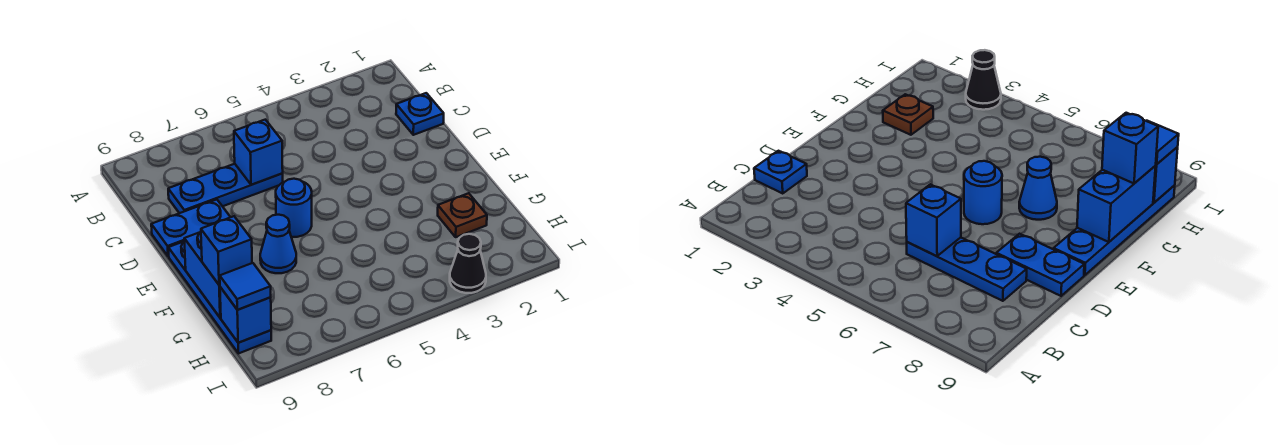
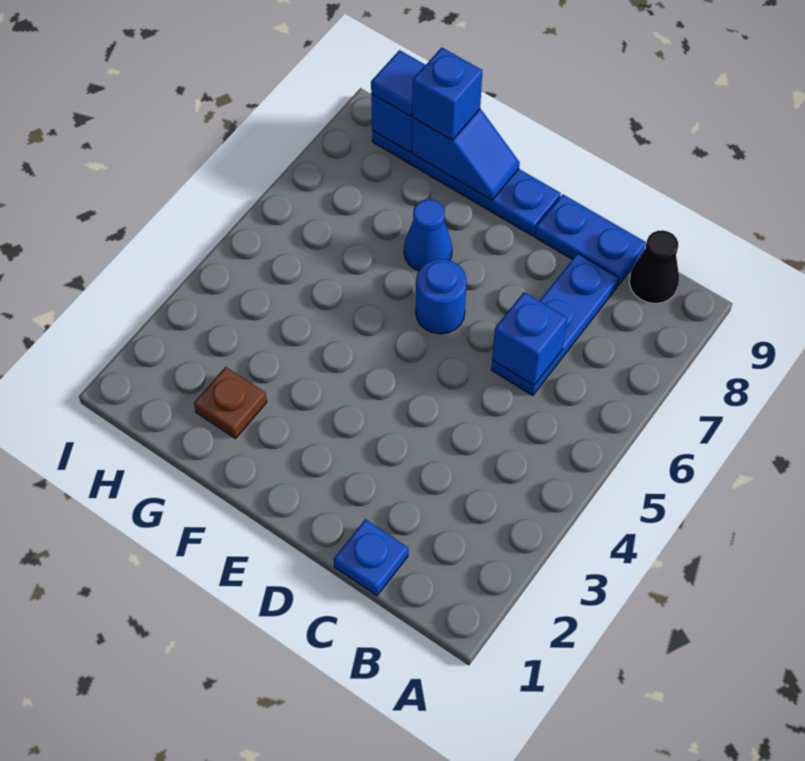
blue plate D8:D9 level 1 -> blue plate C9:D9 level 1
blue brick F9:G9 level 2 -> blue slope F9:G9 level 2 top G
black cone I3 level 1 -> black cone B9 level 1

